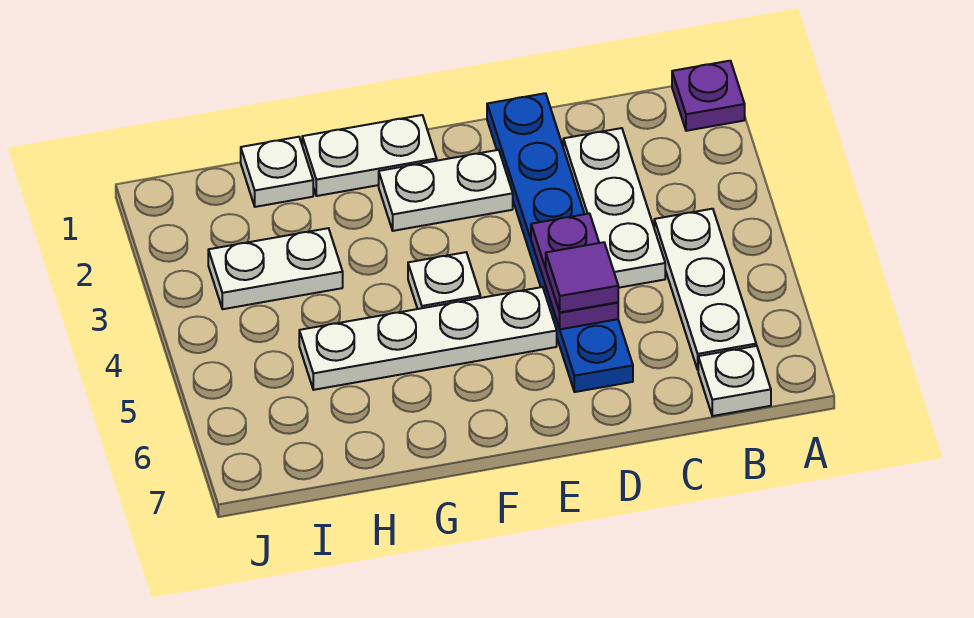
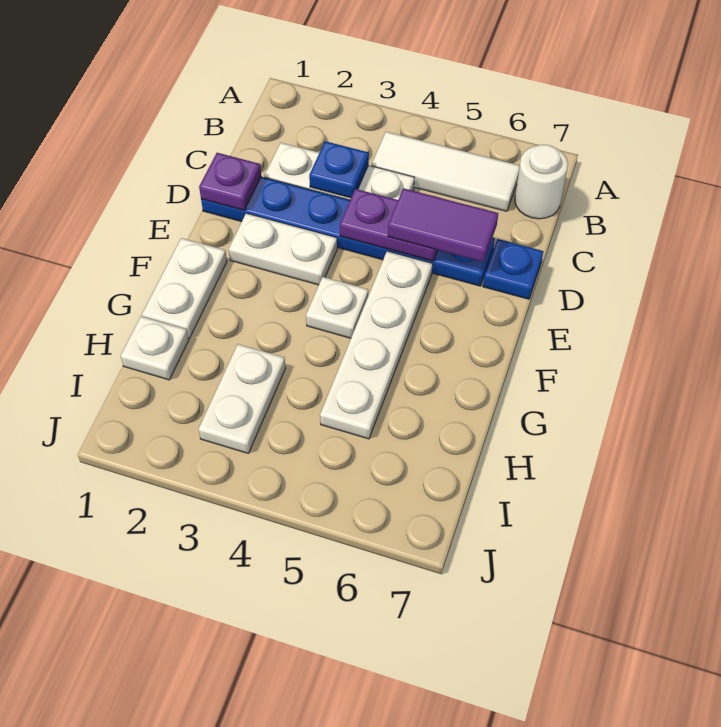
purple plate A1 level 1 -> purple plate D1 level 2
white plate B4:B6 level 1 -> white tile B4:B6 level 1
white plate B7 level 1 -> white round brick B7 level 1
none -> blue plate C3 level 2
purple tile D5 level 3 -> purple tile D5:D6 level 3
none -> blue plate D7 level 1
white plate E2:F2 level 1 -> white plate E2:E3 level 1

